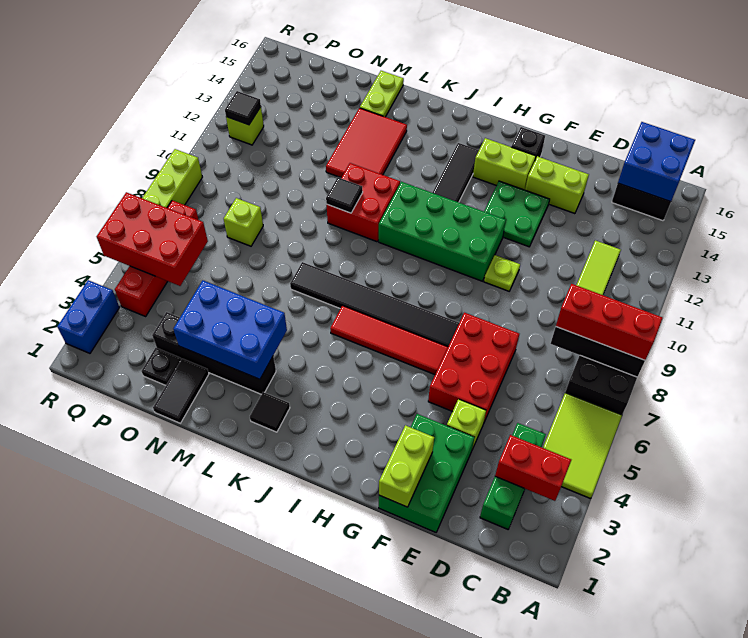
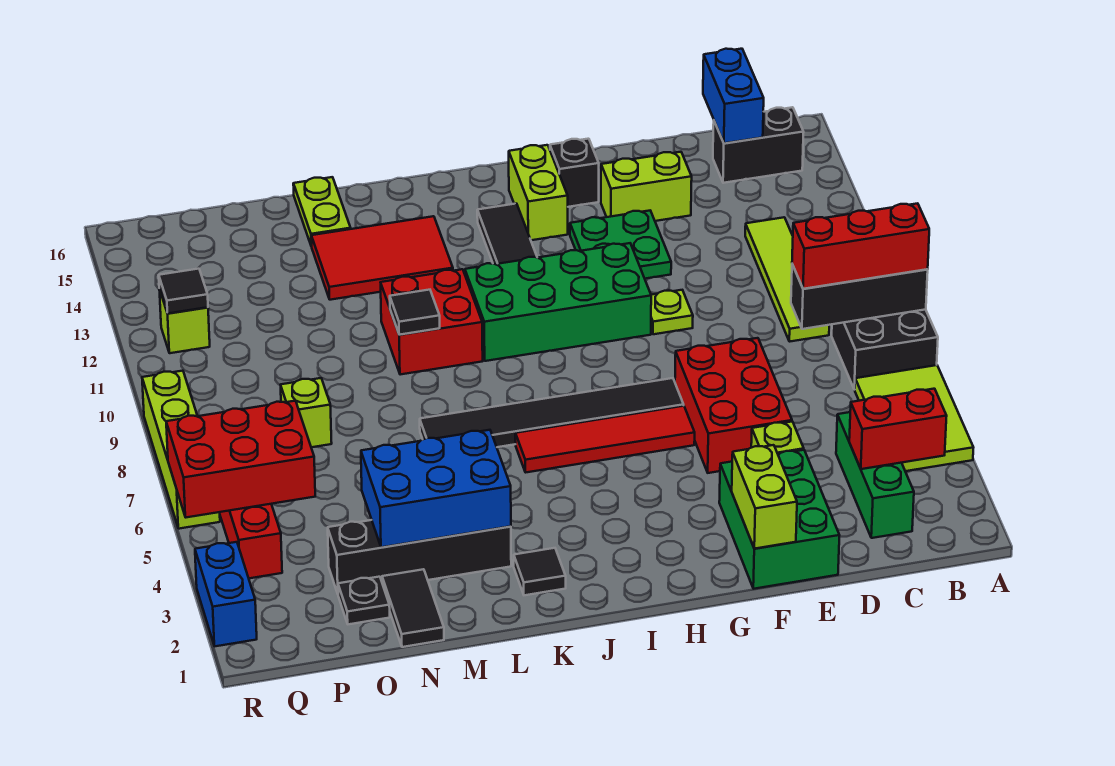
blue brick B15:C16 level 2 -> blue brick C15:C16 level 2
lime brick G14:H14 level 1 -> lime brick H14:H15 level 1
red tile L12:M14 level 1 -> red tile K13:M14 level 1

